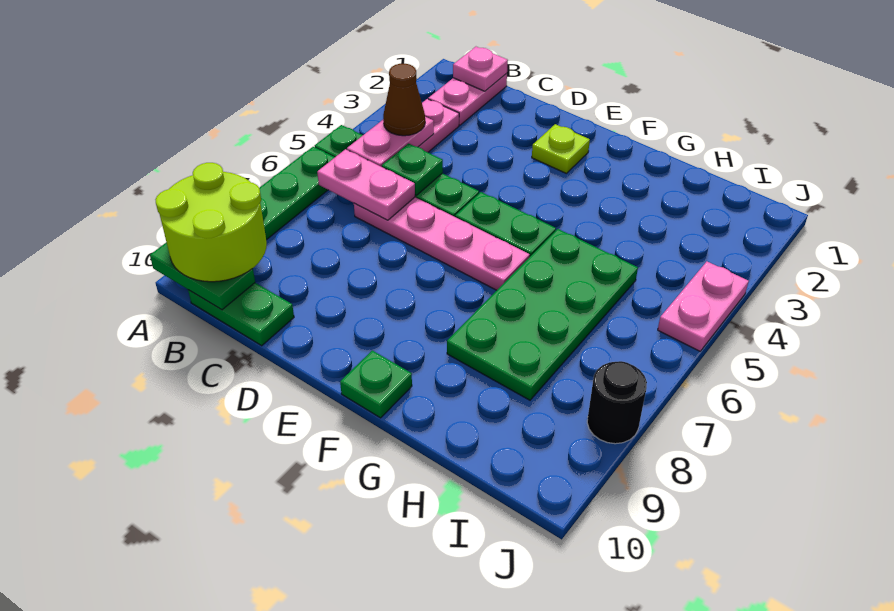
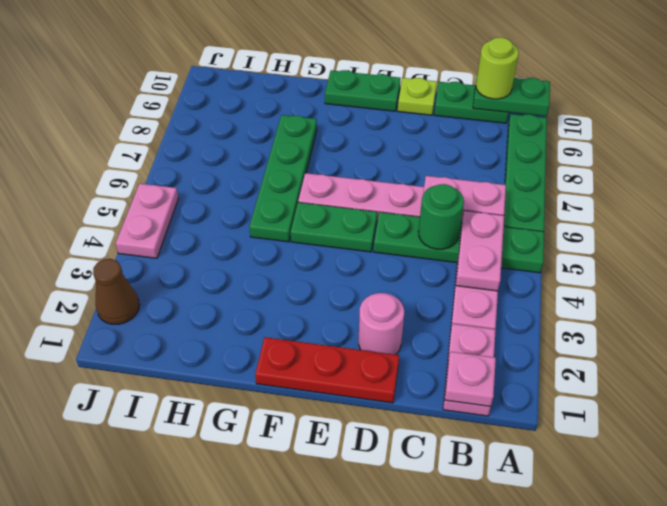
lime round brick A9:B10 level 3 -> lime round brick B10 level 3
brown cone B4 level 3 -> brown cone J2 level 1
green plate C5 level 2 -> green round brick C5 level 2
none -> red plate D1:F1 level 1
none -> pink round brick D2 level 1
lime plate E2 level 1 -> lime plate D10 level 1
green plate F10 level 1 -> green plate E10:F10 level 1
green plate G5:H8 level 1 -> green plate G5:G8 level 1
black round brick J8 level 1 -> none

